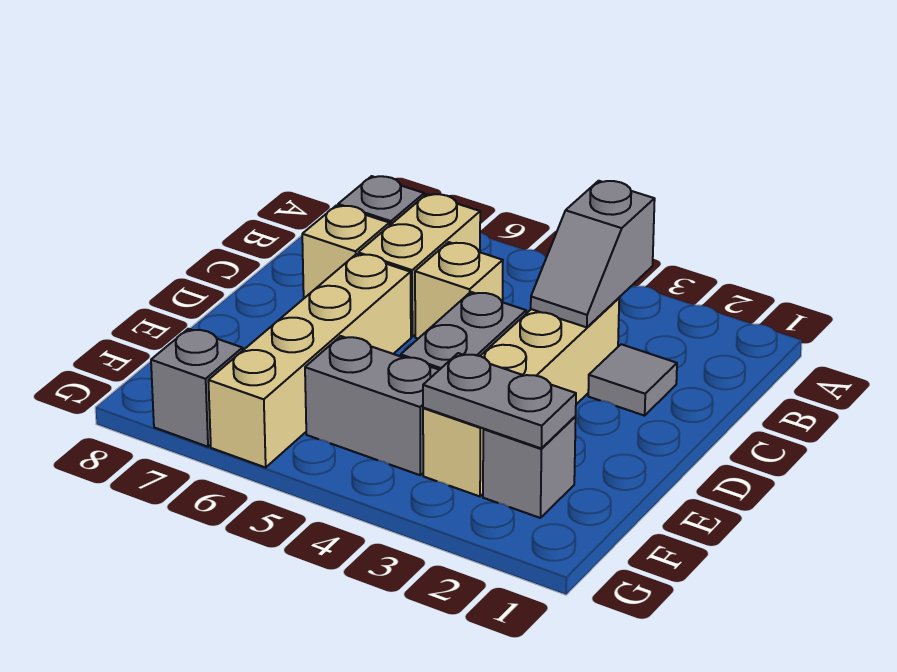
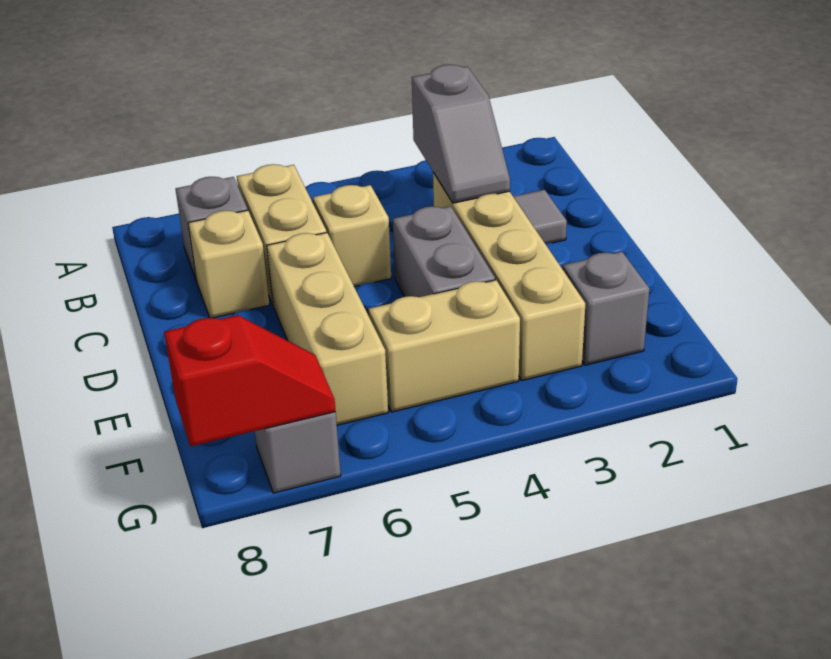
tan brick D6:G6 level 1 -> tan brick D6:F6 level 1
grey plate F2:F3 level 2 -> none
grey brick F4:F5 level 1 -> tan brick F4:F5 level 1
none -> red slope G7:G8 level 2 top 8

